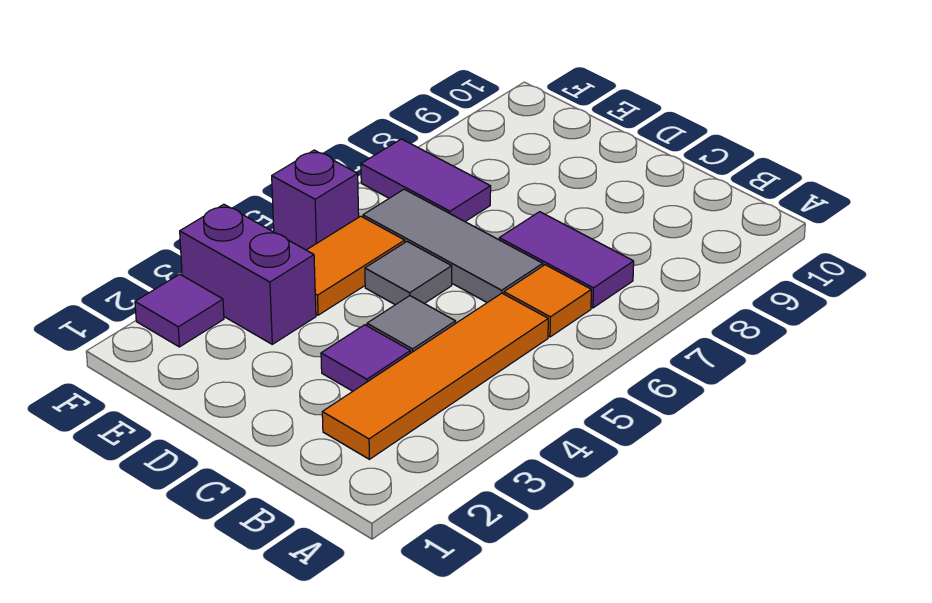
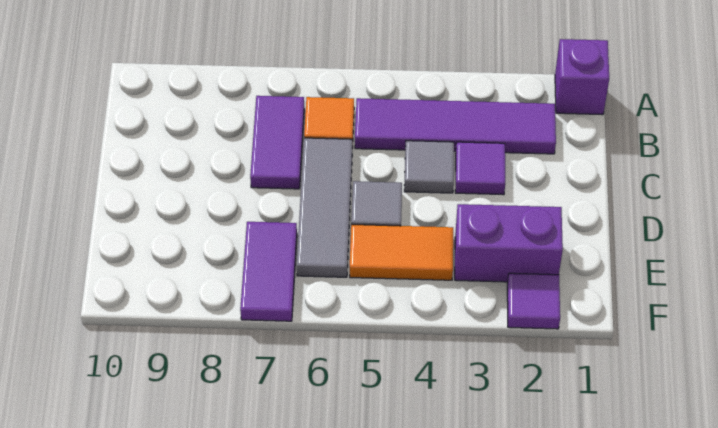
orange tile B2:B5 level 1 -> purple tile B2:B5 level 1
purple brick E3:F3 level 1 -> purple brick E2:E3 level 1
purple brick F5 level 1 -> purple brick A1 level 1

